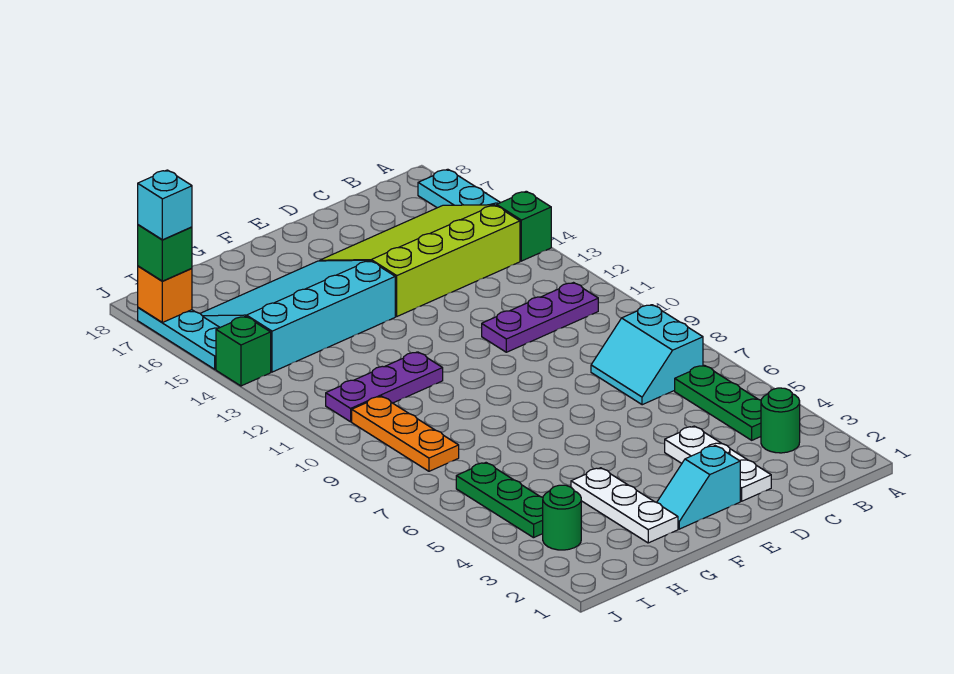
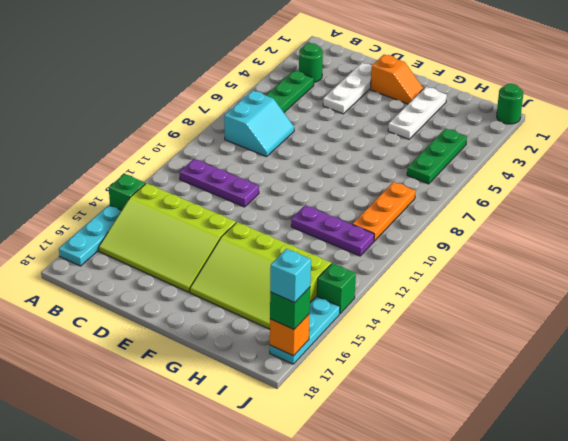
cyan slope E2:F2 level 1 top E -> orange slope E2:F2 level 1 top E
cyan slope F14:I16 level 1 top 14 -> lime slope F14:I16 level 1 top 14
green round brick I3 level 1 -> green round brick J1 level 1

